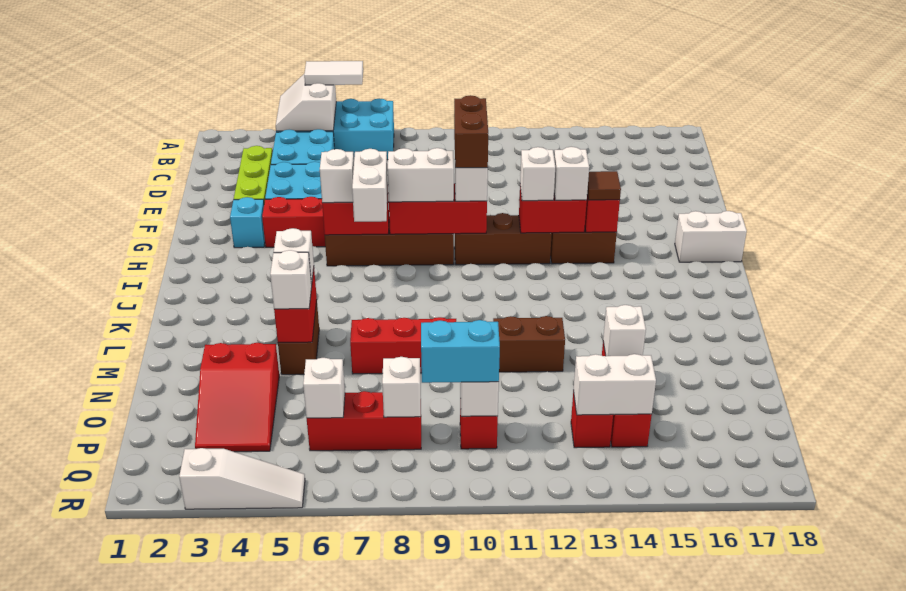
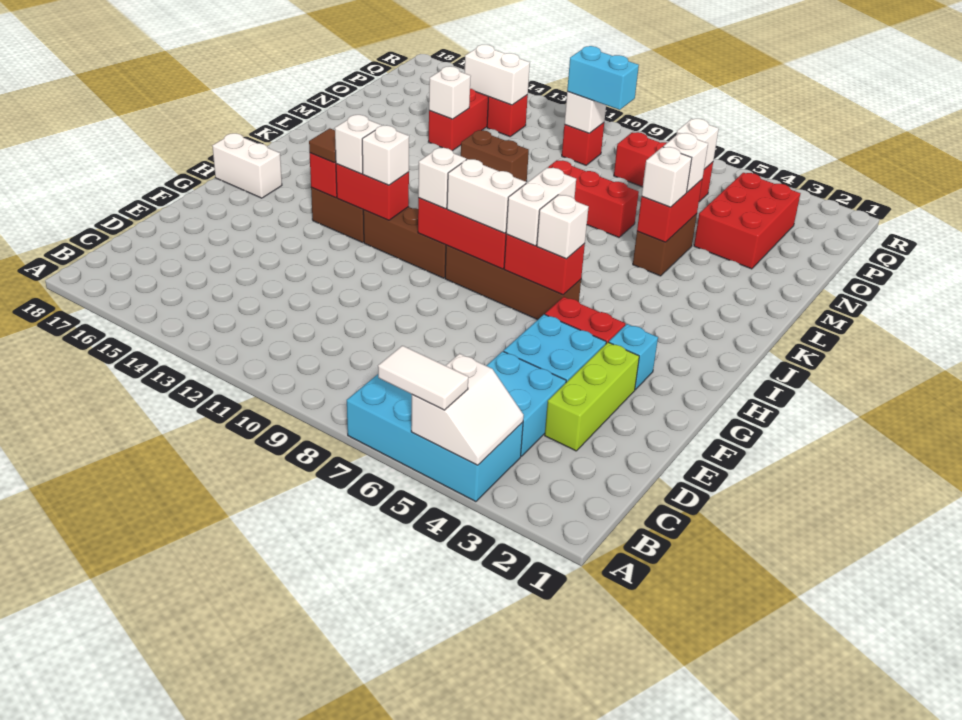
brown brick G10:H10 level 4 -> none
red slope N3:P4 level 1 top N -> red brick N3:P4 level 1
white brick P8 level 2 -> none
white slope R3:R5 level 1 top 3 -> none

